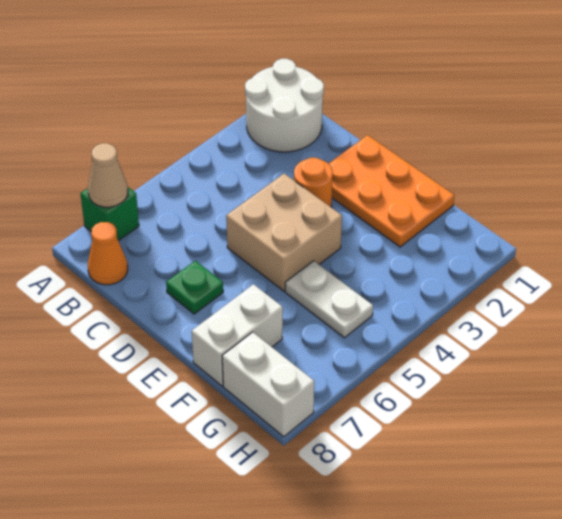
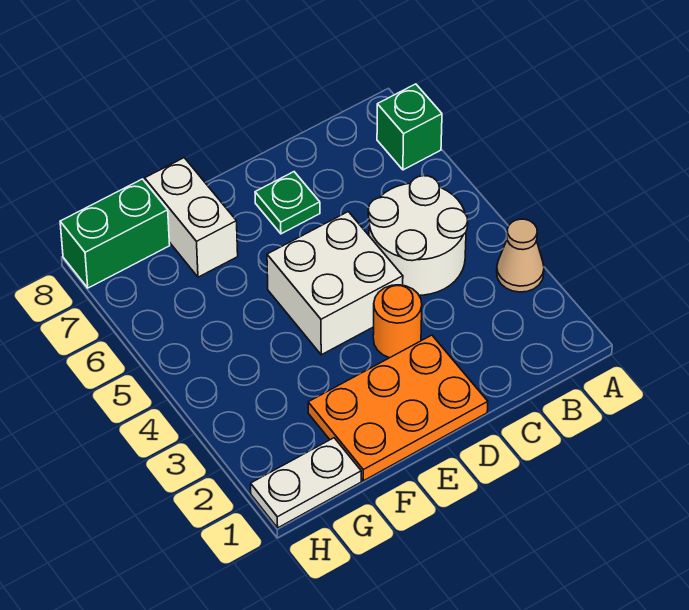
white round brick A1:B2 level 1 -> white round brick B4:C5 level 1
tan cone A7 level 2 -> tan cone A3 level 1
orange cone B8 level 1 -> none
tan brick D4:E5 level 1 -> white brick D4:E5 level 1
white plate F5:G5 level 1 -> white plate G1:H1 level 1
white brick G8:H8 level 1 -> green brick G8:H8 level 1

